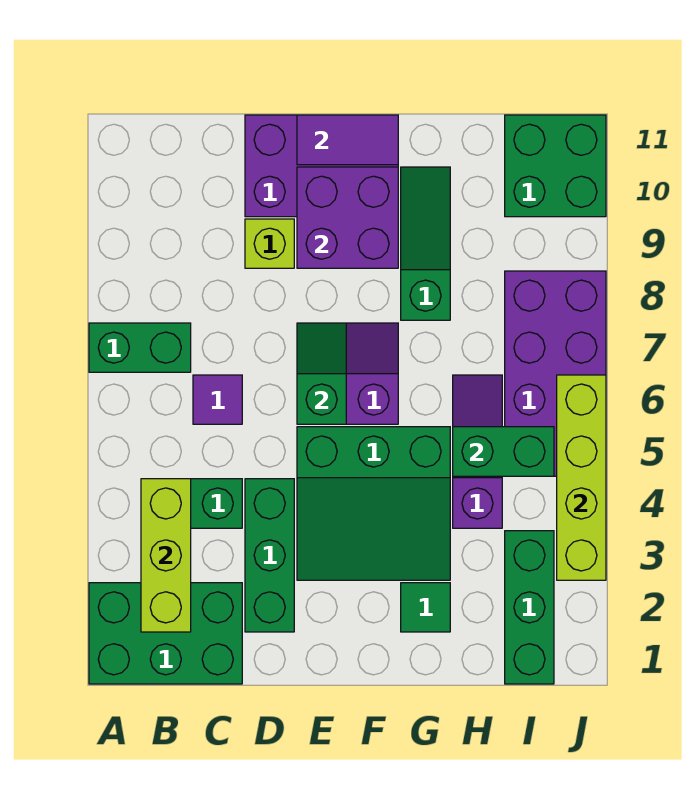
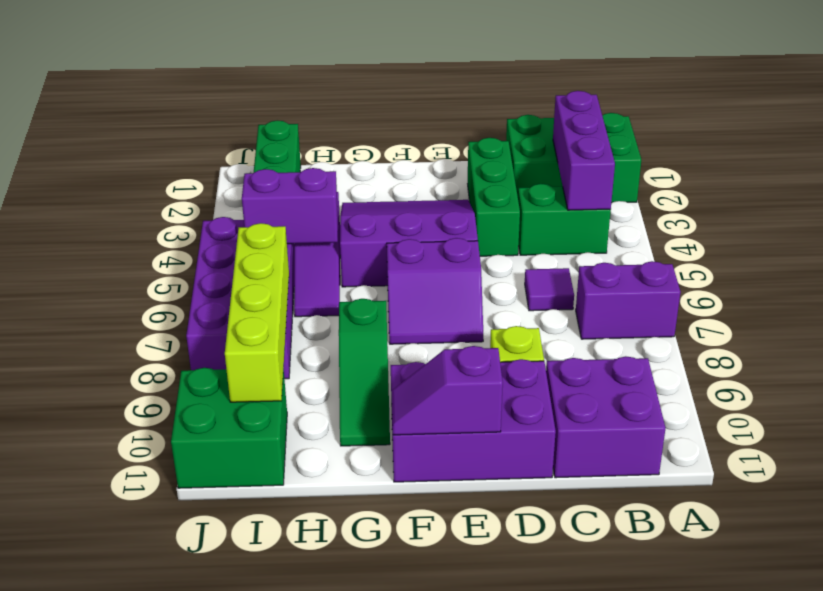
green brick A7:B7 level 1 -> purple brick A7:B7 level 1
lime brick B2:B4 level 2 -> purple brick B2:B4 level 2
green slope E3:G5 level 1 top 5 -> purple slope E3:G5 level 1 top 5
green slope E6:E7 level 2 top 6 -> none
purple brick E9:F10 level 2 -> purple brick B10:C11 level 1
purple tile E11:F11 level 2 -> purple slope E11:F11 level 2 top E
green tile G2 level 1 -> none
green brick H5:I5 level 2 -> purple brick H5:I5 level 2
lime brick J3:J6 level 2 -> lime brick I7:I10 level 2

